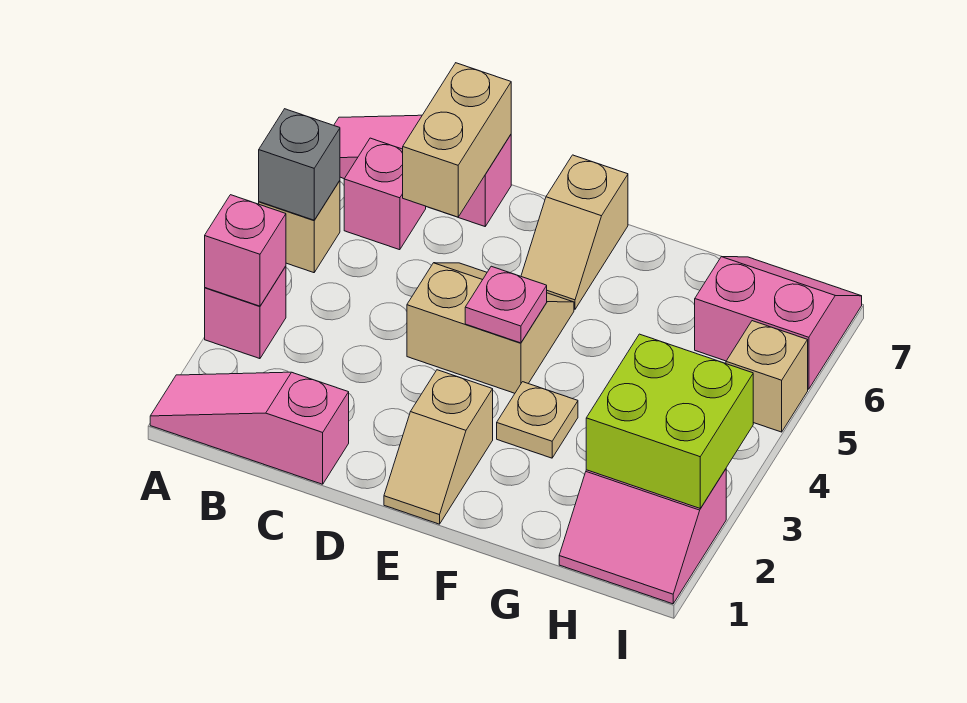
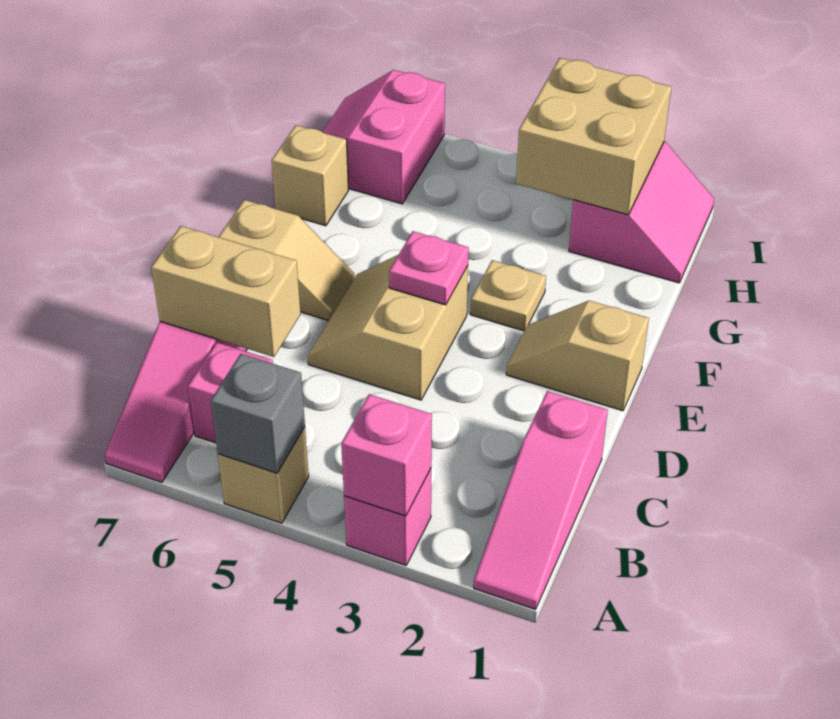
tan slope E1:E2 level 1 top 2 -> tan slope E1:E2 level 1 top 1
lime brick H2:I3 level 2 -> tan brick H2:I3 level 2
tan brick I5 level 1 -> tan brick G7 level 1

